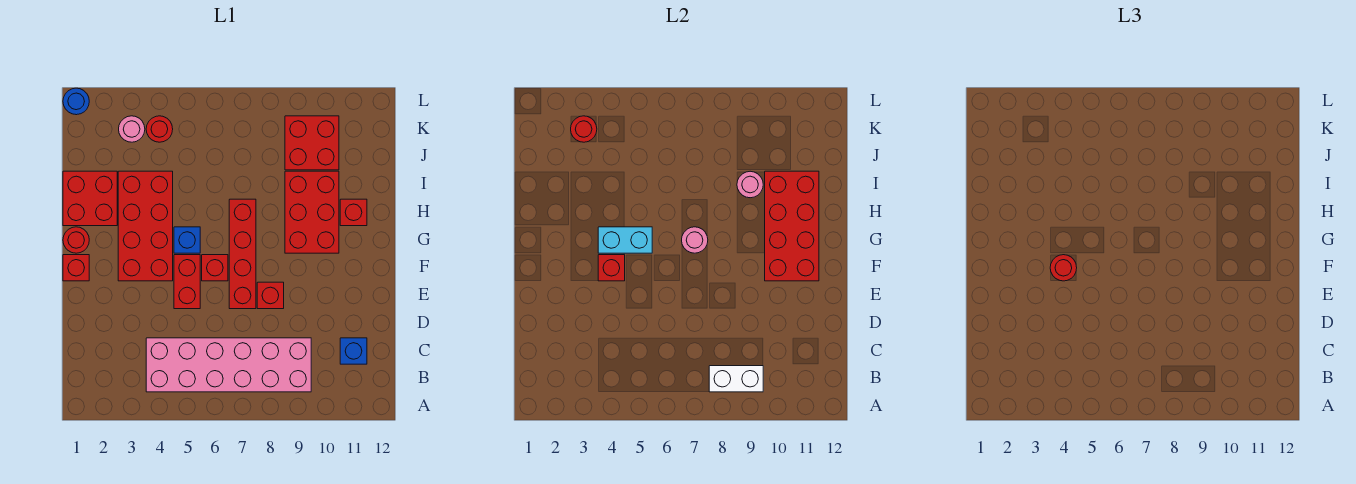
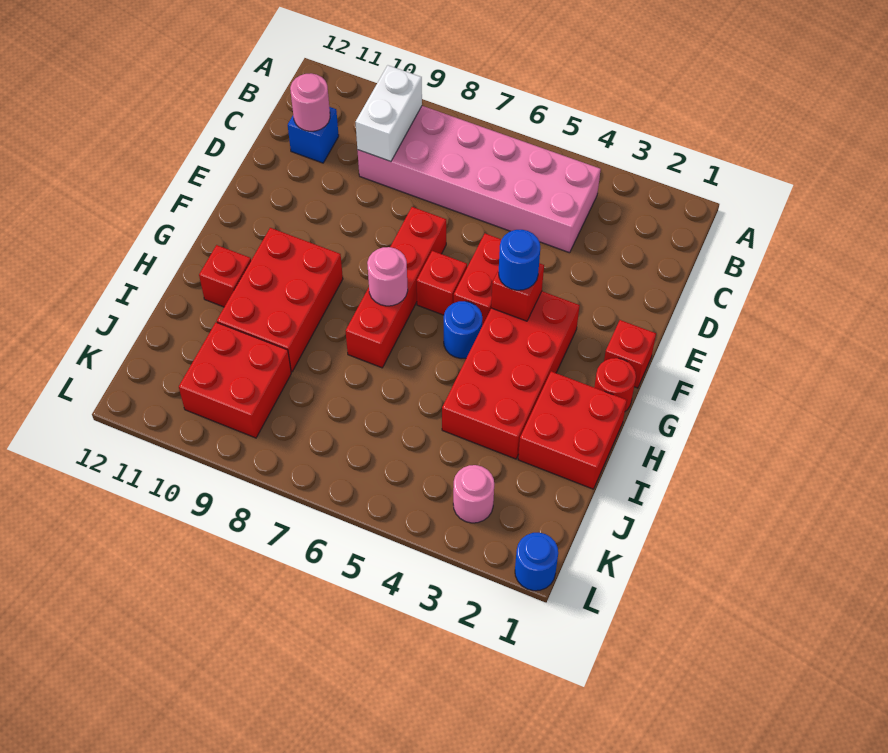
white brick B8:B9 level 2 -> white brick B9:C9 level 2
red brick E8 level 1 -> none
red round brick F4 level 3 -> blue round brick F4 level 3
red brick F10:I11 level 2 -> none
cyan brick G4:G5 level 2 -> none
blue brick G5 level 1 -> blue round brick G5 level 1
pink round brick I9 level 2 -> pink round brick C11 level 2
red round brick K3 level 2 -> none
red round brick K4 level 1 -> none

